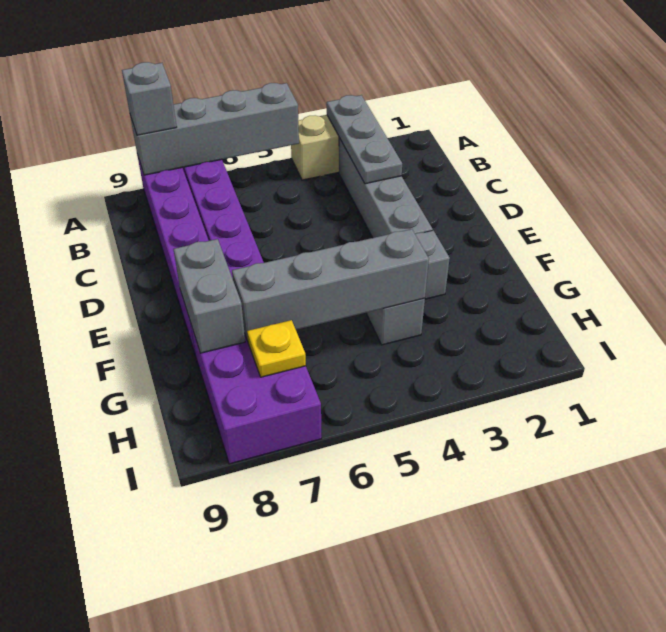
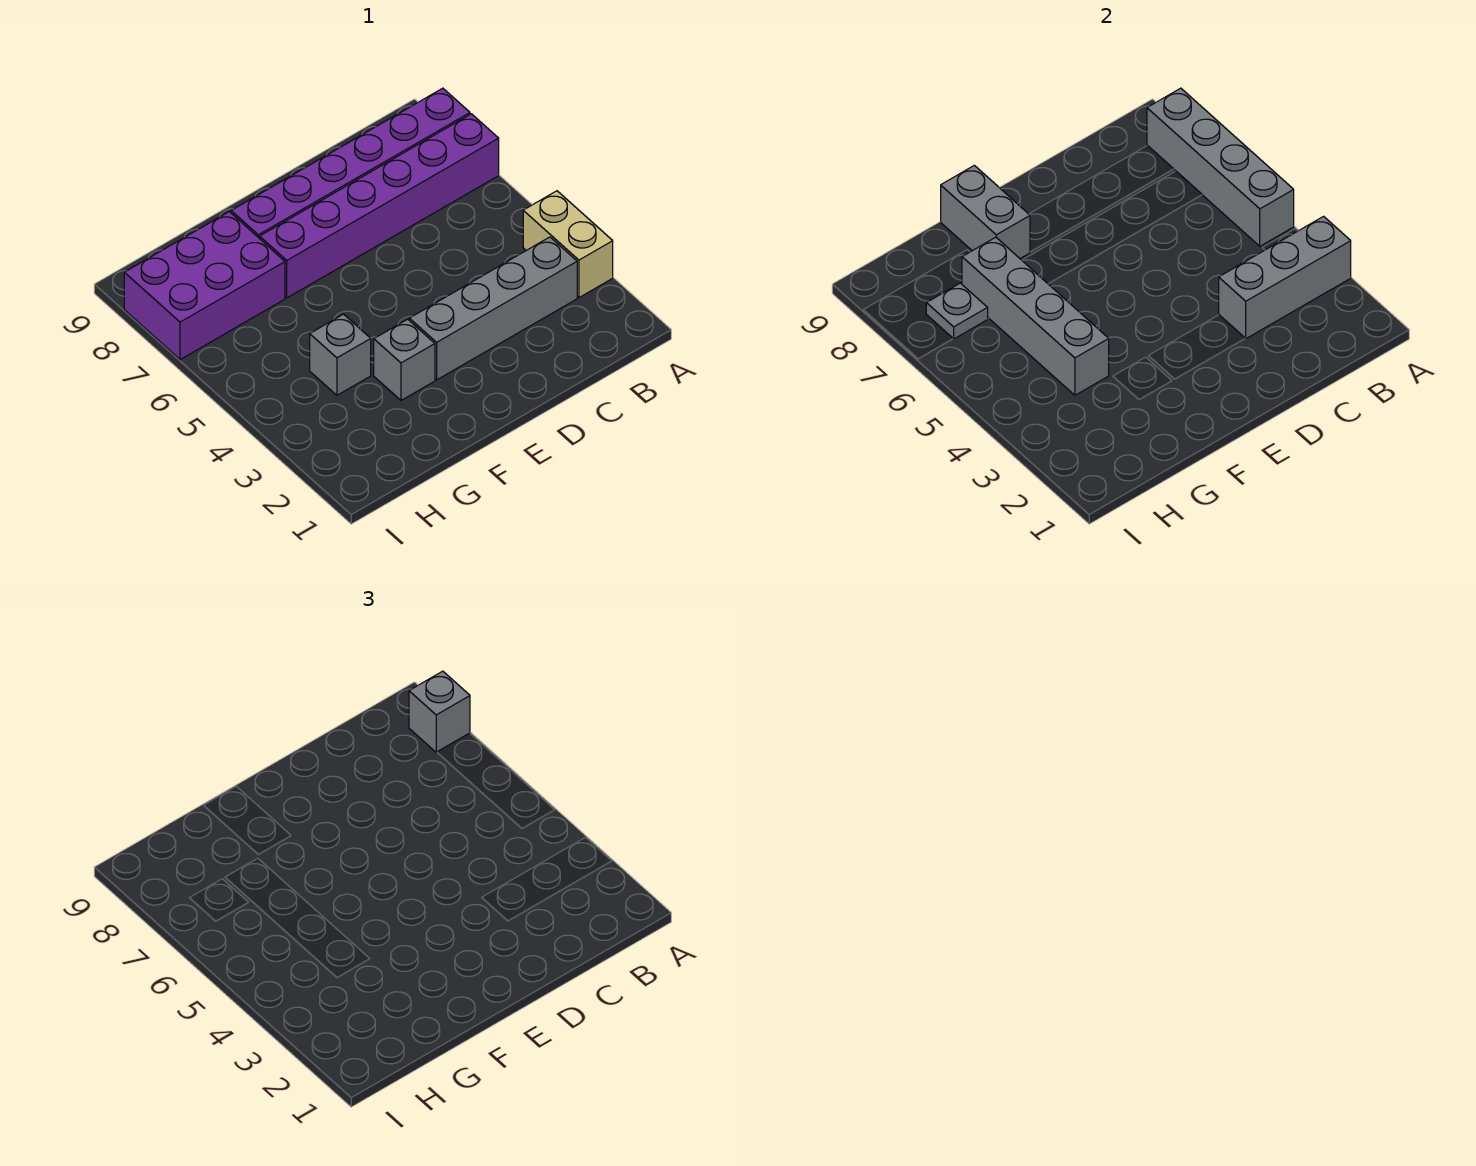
grey plate A3:C3 level 2 -> grey brick A3:C3 level 2
grey brick F8:G8 level 2 -> grey brick F8:F9 level 2
yellow plate H7 level 2 -> grey plate H7 level 2

